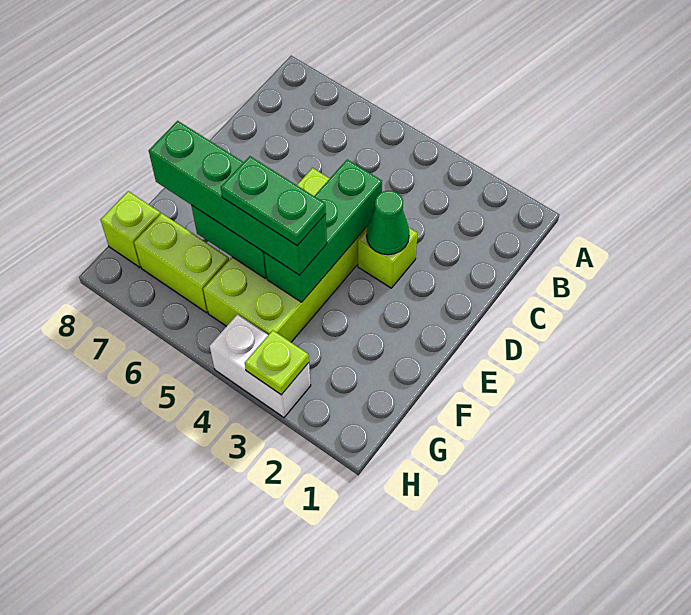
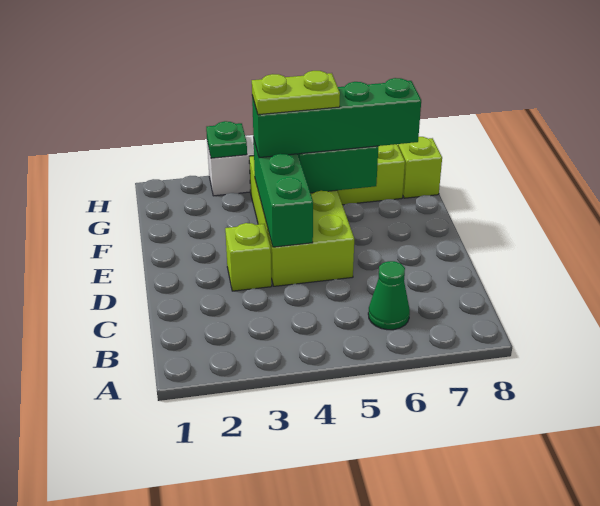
green cone D3 level 2 -> green cone B6 level 1
green plate F4:F5 level 4 -> lime plate F4:F5 level 4
lime plate H3 level 2 -> green plate H3 level 2

